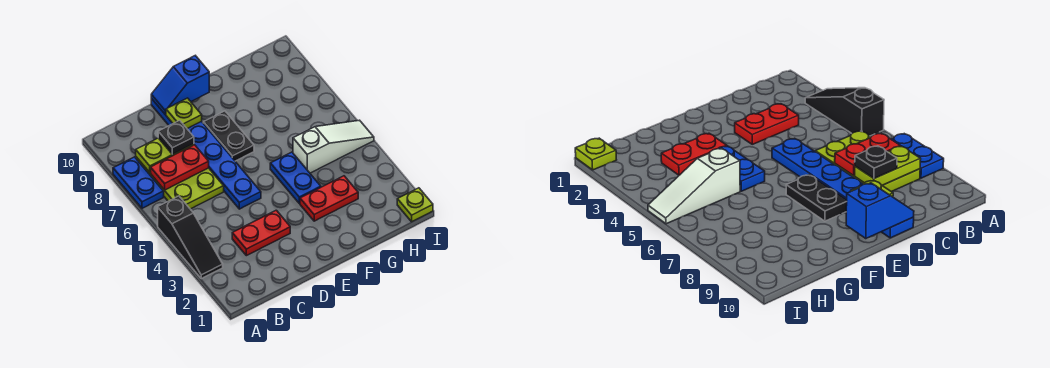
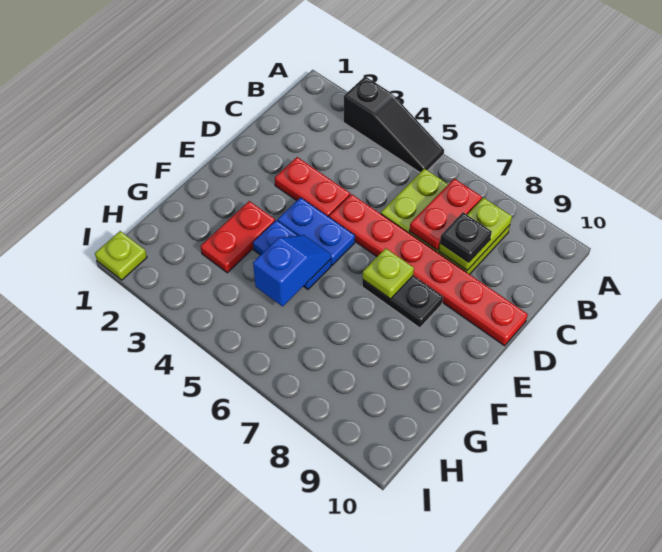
black slope A3:A5 level 1 top 5 -> black slope A3:A5 level 1 top 3
blue plate A7:A8 level 1 -> blue plate E4:E5 level 1
red plate C3:D3 level 1 -> red plate D3:D4 level 1
blue plate D5:D10 level 1 -> red plate D5:D10 level 1
lime plate D9 level 2 -> lime plate E7 level 2
blue slope D10:E10 level 2 top E -> blue slope F5:G5 level 2 top G
white slope G5:I5 level 1 top G -> none

